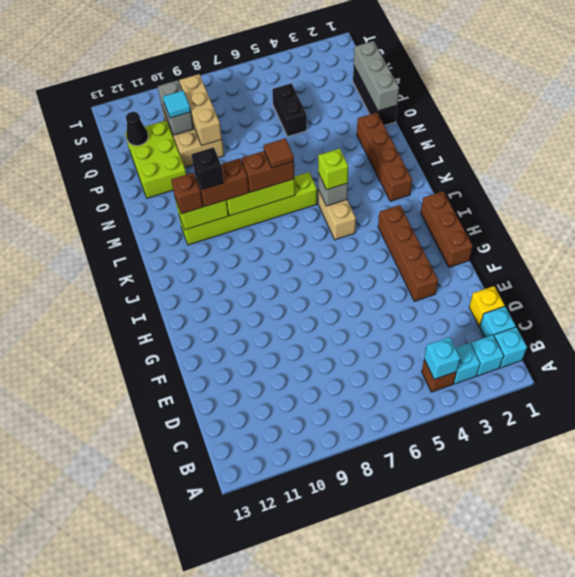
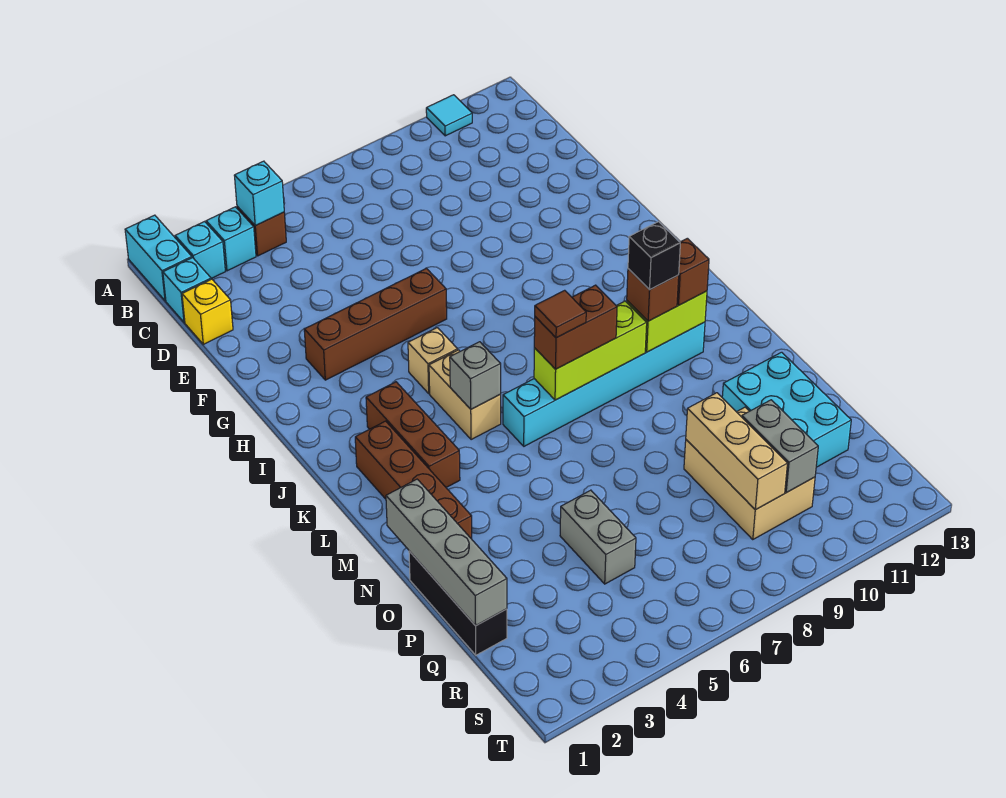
cyan brick B1 level 1 -> cyan brick A1:B1 level 1
brown brick F3:I3 level 1 -> brown brick G3:G6 level 1
brown brick G1:I1 level 1 -> brown brick J3:L3 level 1
none -> tan brick I5 level 1
lime brick K5 level 3 -> none
lime brick L6:L11 level 1 -> cyan brick L6:L11 level 1
brown brick L9:L10 level 3 -> brown brick L10 level 3
grey brick O1:Q1 level 2 -> grey brick N1:Q1 level 2
lime brick O11:Q12 level 1 -> cyan brick O11:Q12 level 1
black brick P5:Q5 level 1 -> grey brick P5:Q5 level 1
cyan tile Q10 level 3 -> cyan tile A11 level 1
black cone Q12 level 2 -> none

